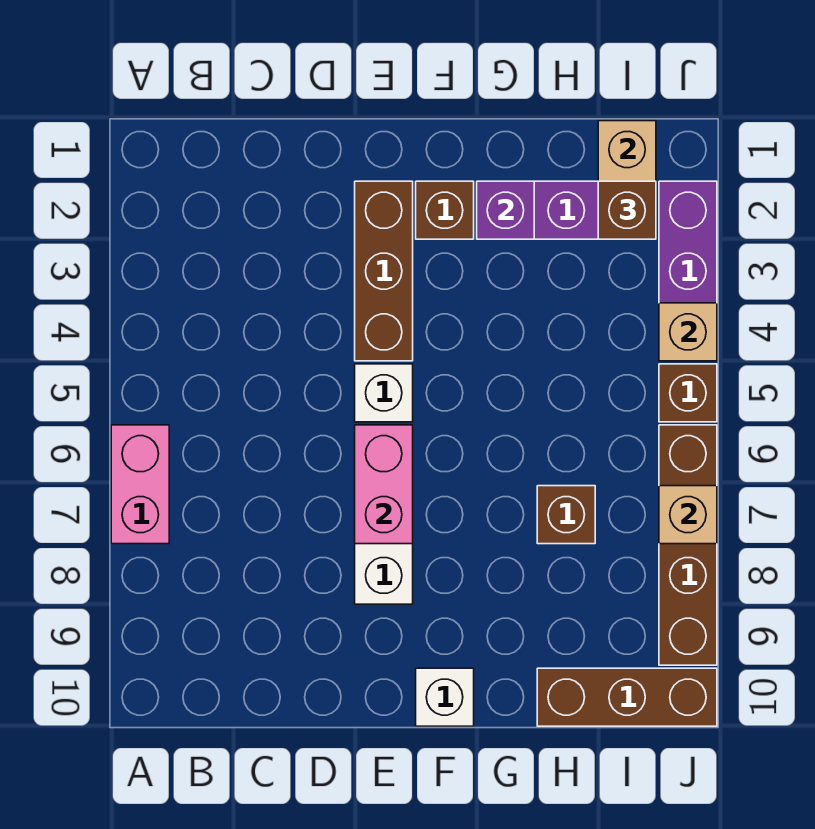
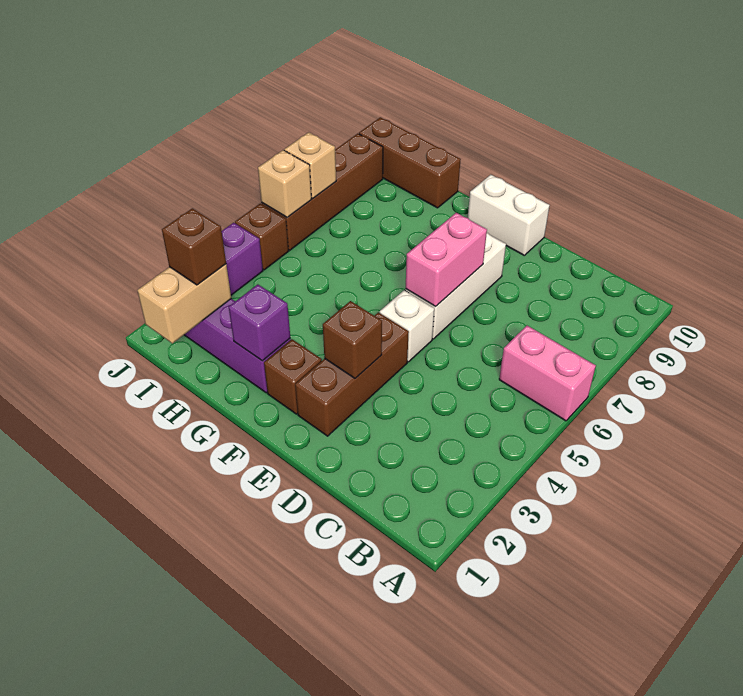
pink brick A6:A7 level 1 -> pink brick A6:B6 level 1
white brick F10 level 1 -> white brick E10:F10 level 1
brown brick H7 level 1 -> brown brick E3 level 2
tan brick J4 level 2 -> tan brick J6 level 2

